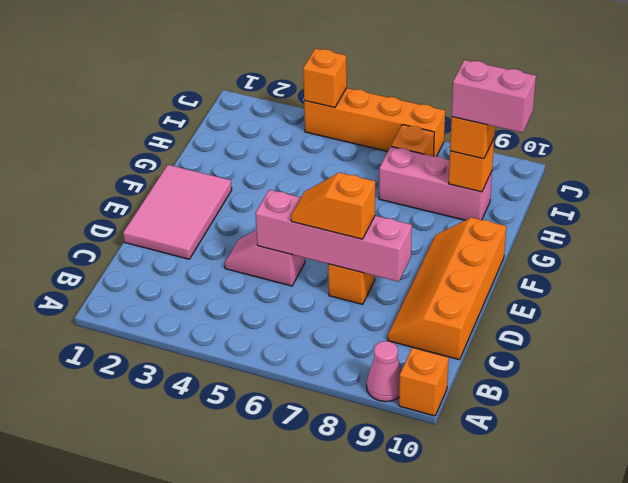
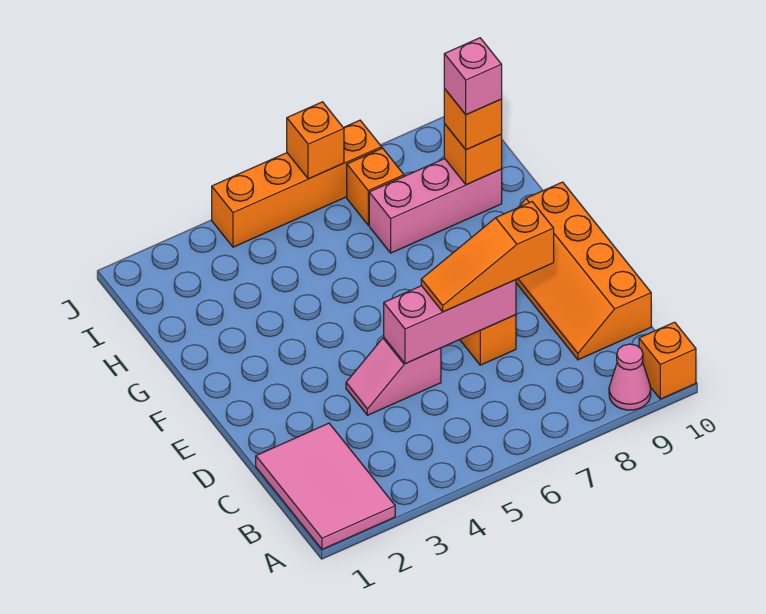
pink tile D1:F2 level 1 -> pink tile A1:C2 level 1
pink brick D5:D8 level 2 -> pink brick D5:D7 level 2
orange slope D6:D7 level 3 top 7 -> orange slope D6:D8 level 3 top 8
pink brick H9:H10 level 4 -> pink brick H9 level 4
orange brick J4 level 2 -> orange brick J6 level 2

